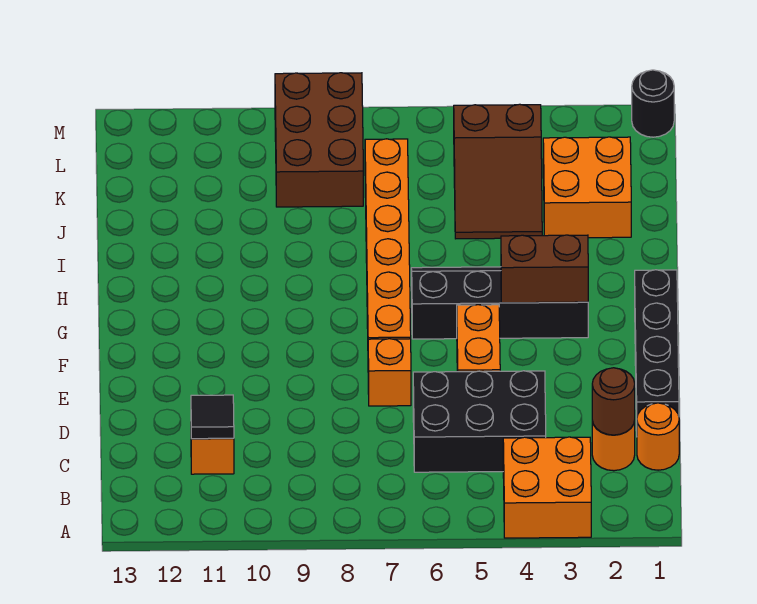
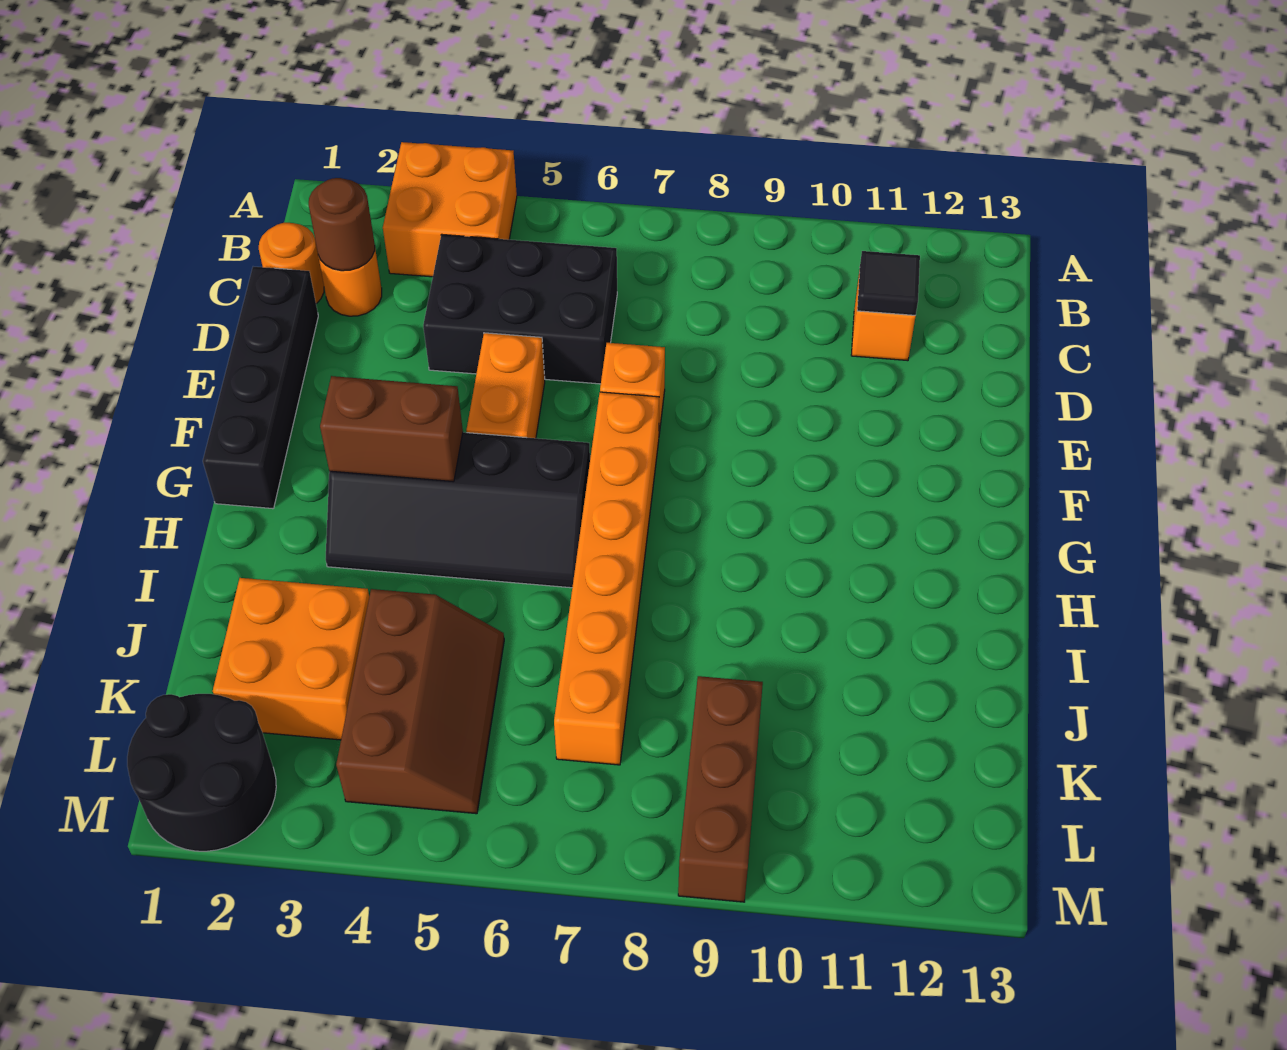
brown slope J4:L5 level 1 top L -> brown slope J4:L5 level 1 top 4
brown brick K8:M9 level 1 -> brown brick K9:M9 level 1
black round brick M1 level 1 -> black round brick L1:M2 level 1

